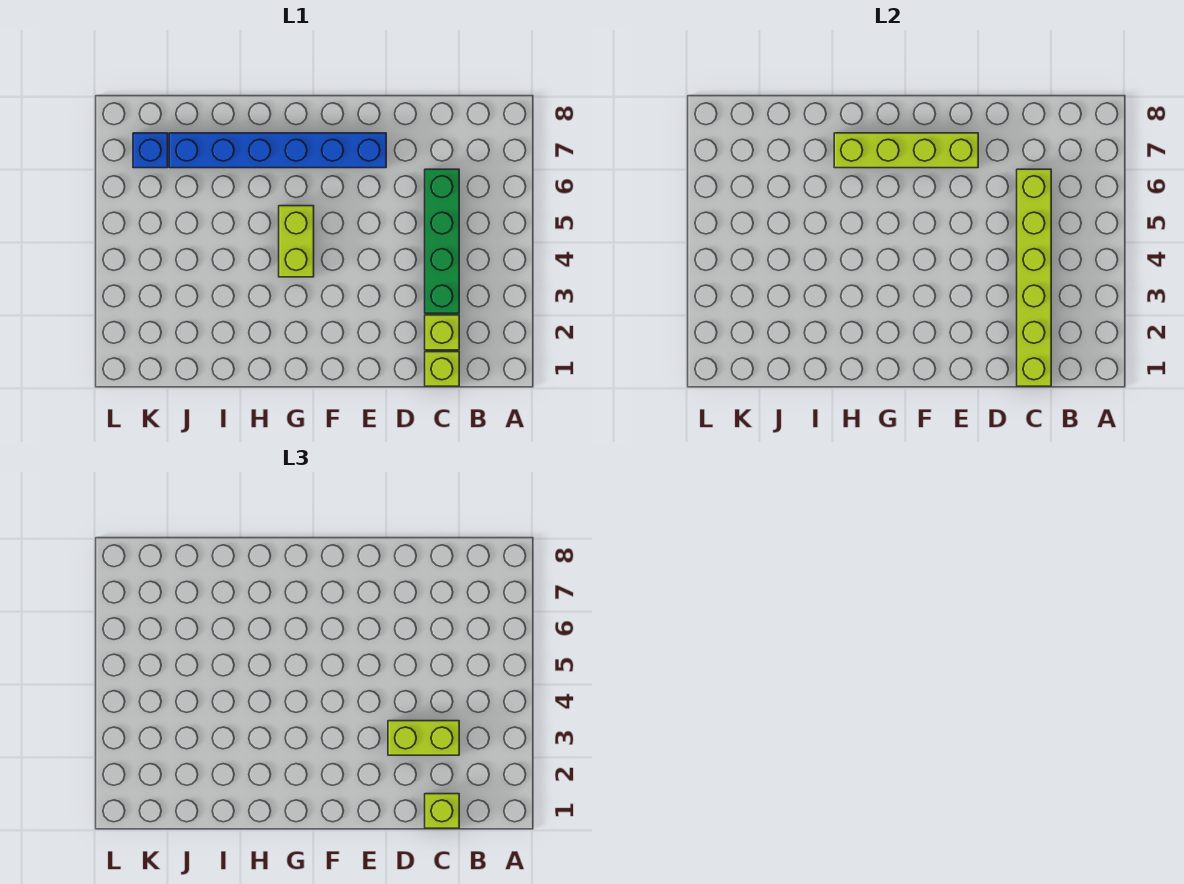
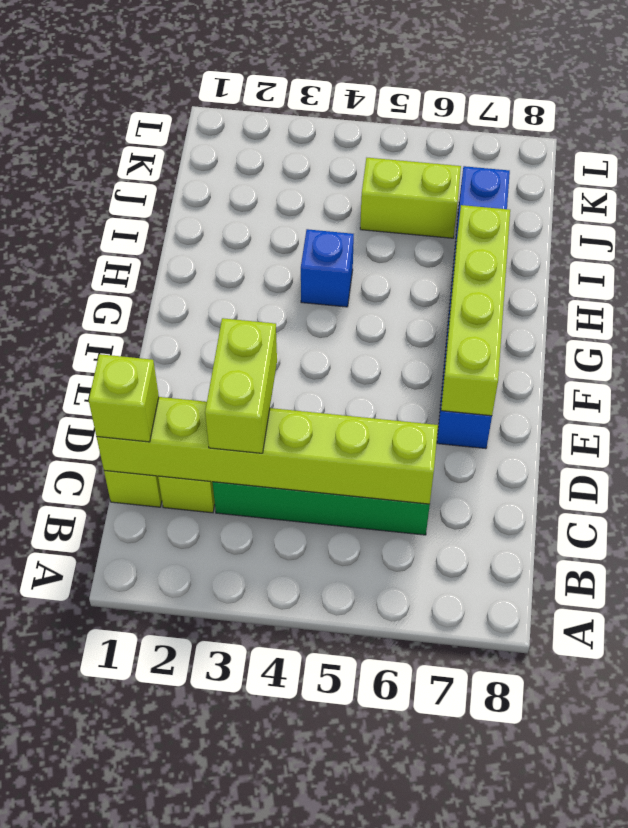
lime brick G4:G5 level 1 -> lime brick J5:J6 level 1
blue brick K7 level 1 -> blue brick H4 level 1

